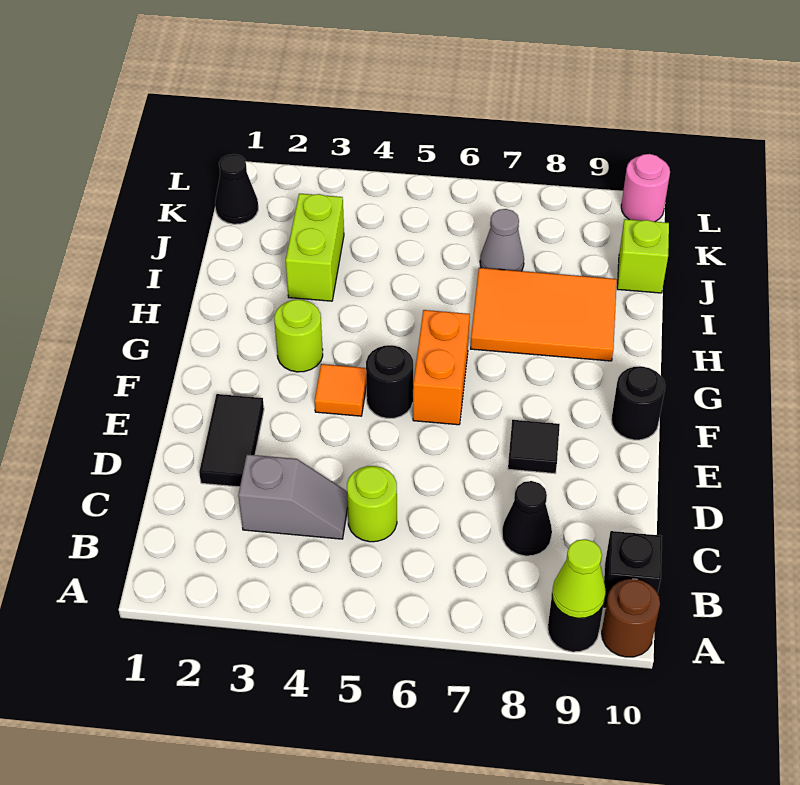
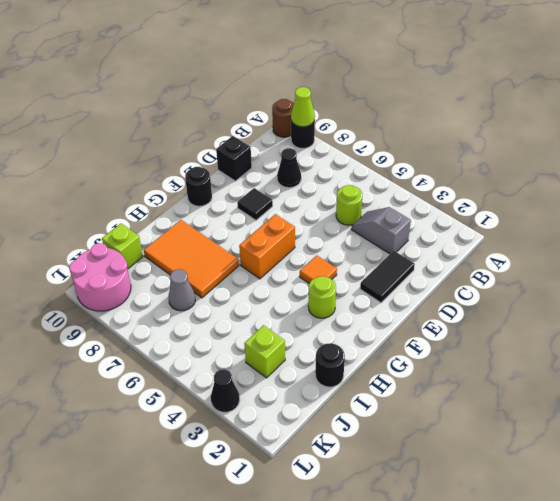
black brick B10 level 1 -> black brick D10 level 1
black round brick F5 level 1 -> black round brick I1 level 1
lime brick I3:J3 level 1 -> lime brick J3 level 1
black cone K1 level 1 -> black cone L3 level 1
pink round brick L10 level 1 -> pink round brick K9:L10 level 1

